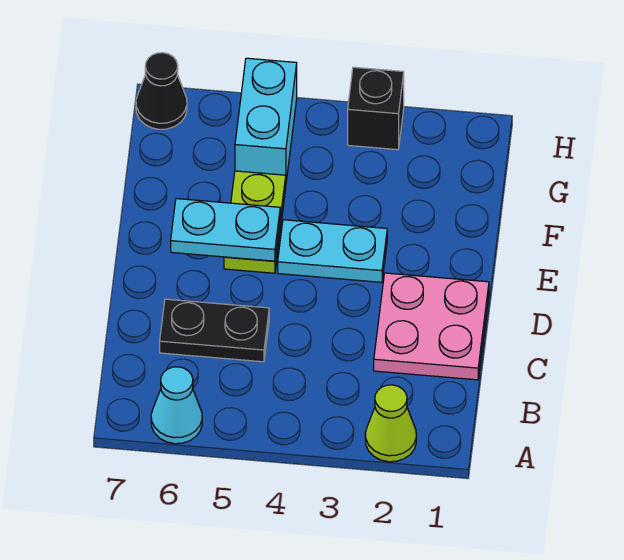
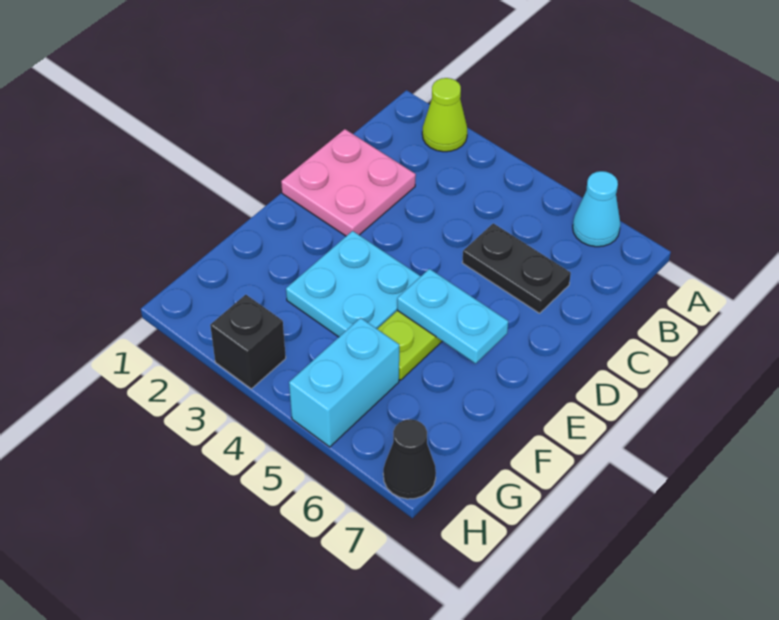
cyan plate E3:E4 level 1 -> cyan plate E3:F4 level 1

